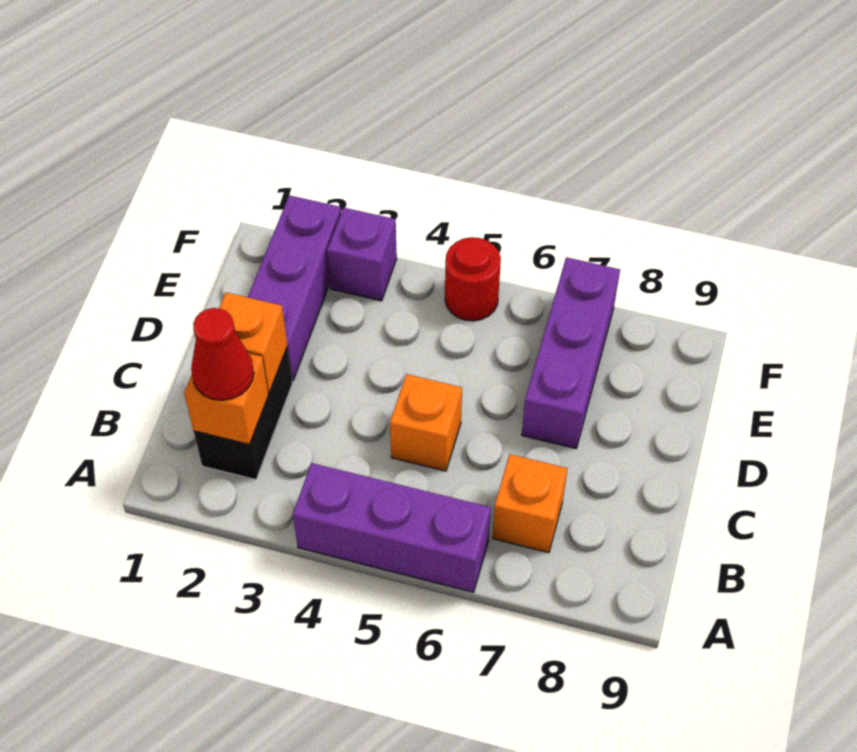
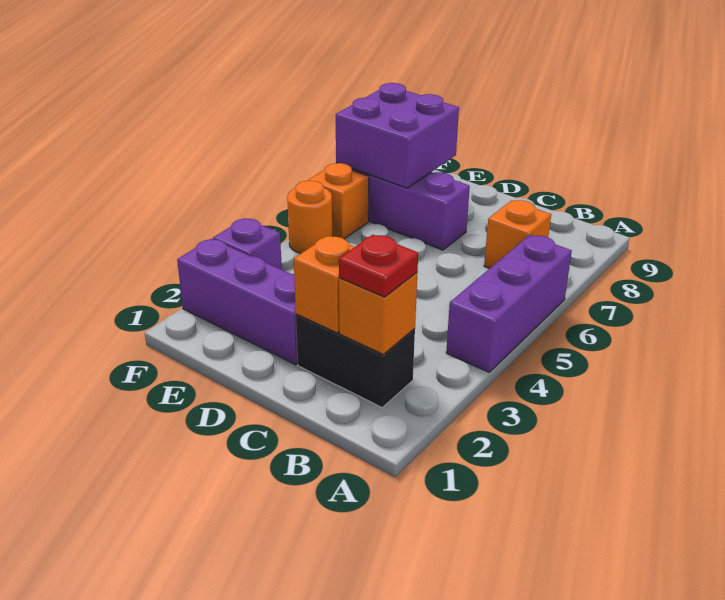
red cone B2 level 3 -> red plate B2 level 3
orange brick C5 level 1 -> orange brick F6 level 1
none -> purple brick E7:F8 level 2
red round brick F5 level 1 -> orange round brick F5 level 1

